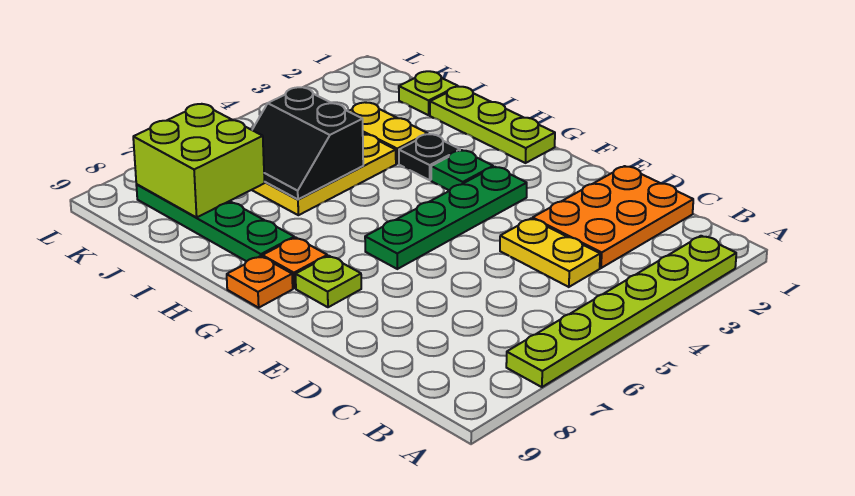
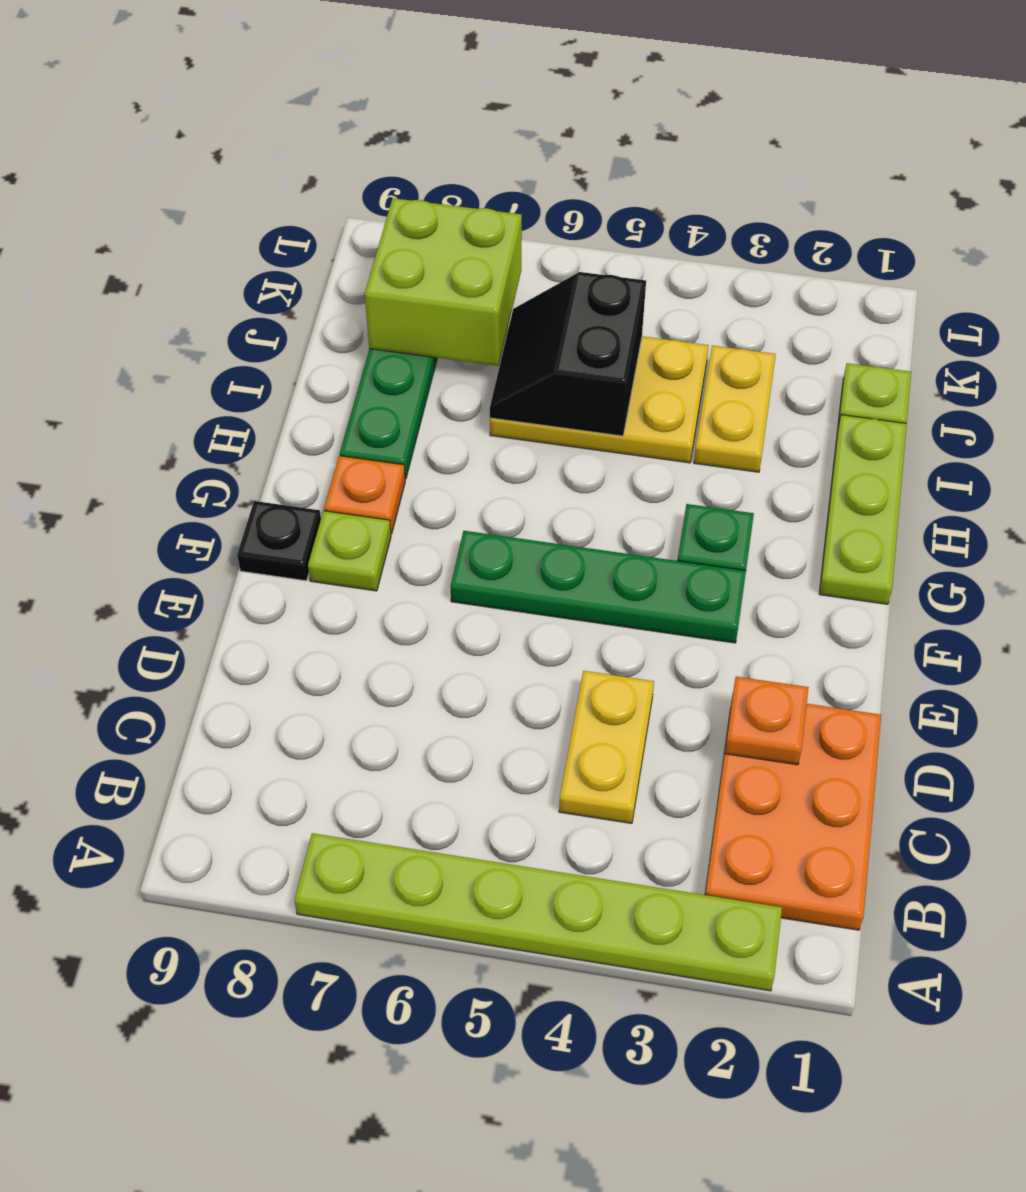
orange plate C1:D3 level 1 -> orange plate B1:D2 level 1
orange plate G9 level 1 -> orange plate D2 level 2
black plate H3 level 1 -> black plate F9 level 1

